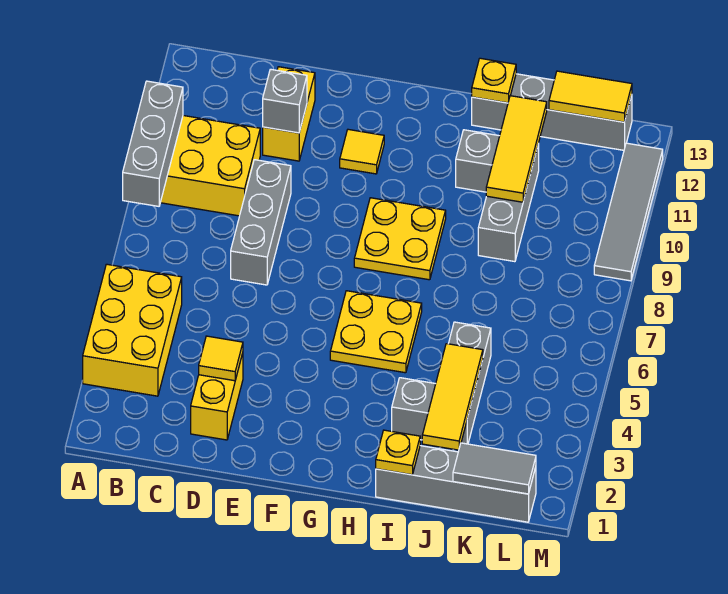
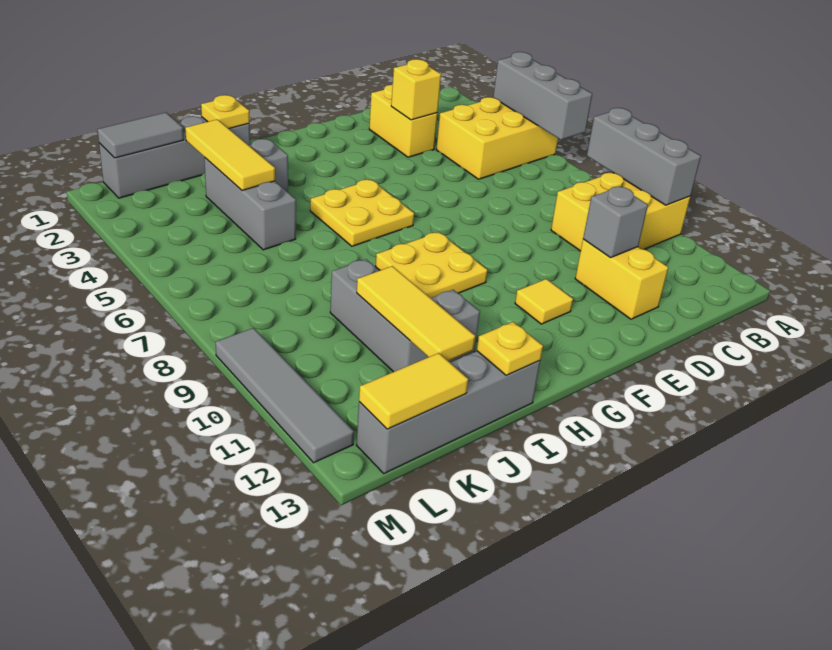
yellow brick A3:B5 level 1 -> yellow brick A4:C5 level 1
yellow tile D3 level 2 -> yellow brick D3 level 2
grey brick D7:D9 level 1 -> grey brick A4:A6 level 2

